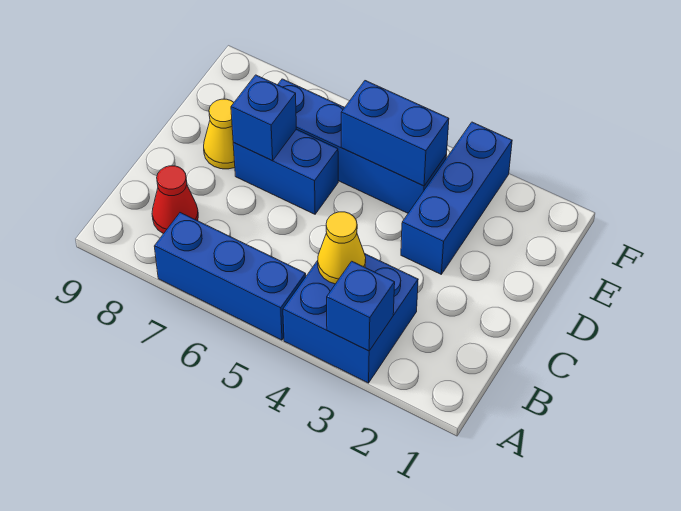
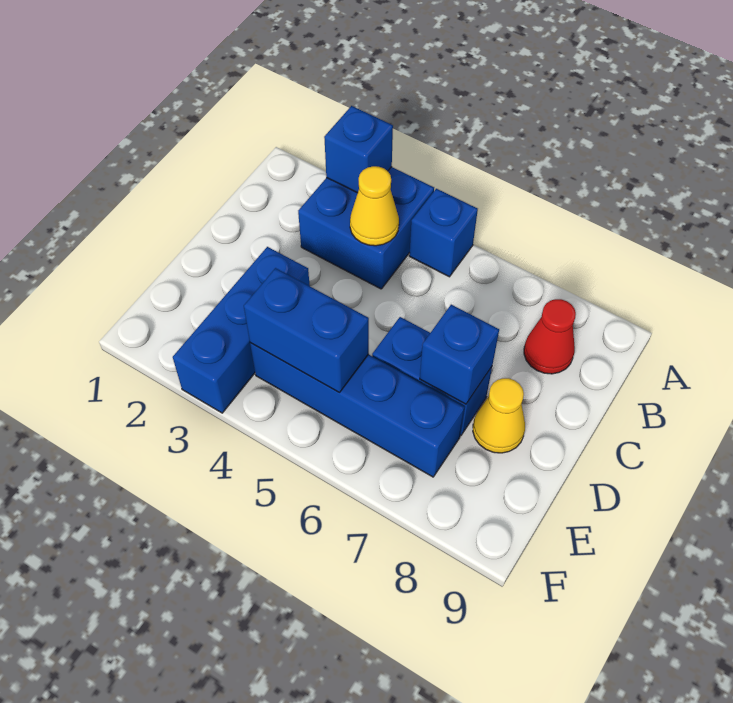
blue brick A5:A7 level 1 -> blue brick A5 level 1

